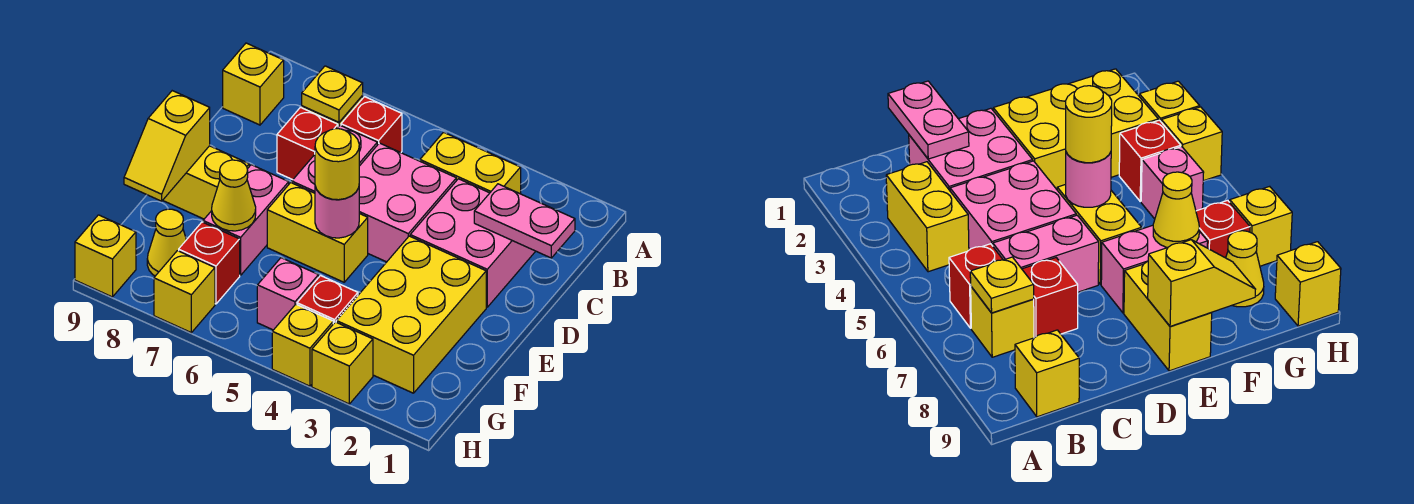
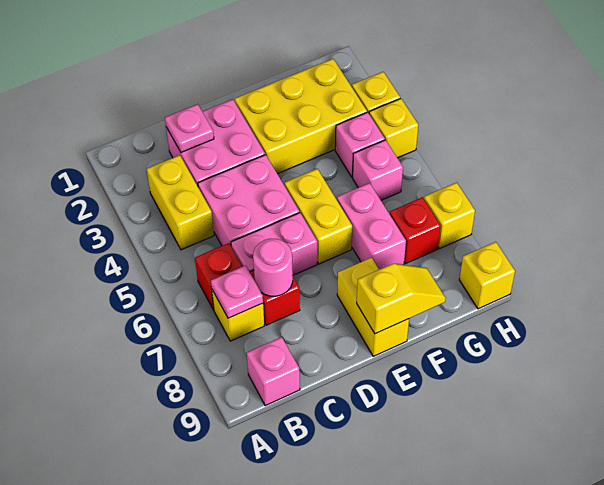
yellow plate B7 level 2 -> pink plate B7 level 2
yellow brick B9 level 1 -> pink brick B9 level 1
pink plate C1:C2 level 2 -> pink plate C2 level 2
pink round brick E5 level 2 -> pink round brick C7 level 2
yellow round brick E5 level 3 -> none
pink brick E7:F7 level 1 -> pink brick F6:F7 level 1
yellow cone F7 level 2 -> none
red brick G4 level 1 -> pink brick G4 level 1
yellow cone G8 level 1 -> none

